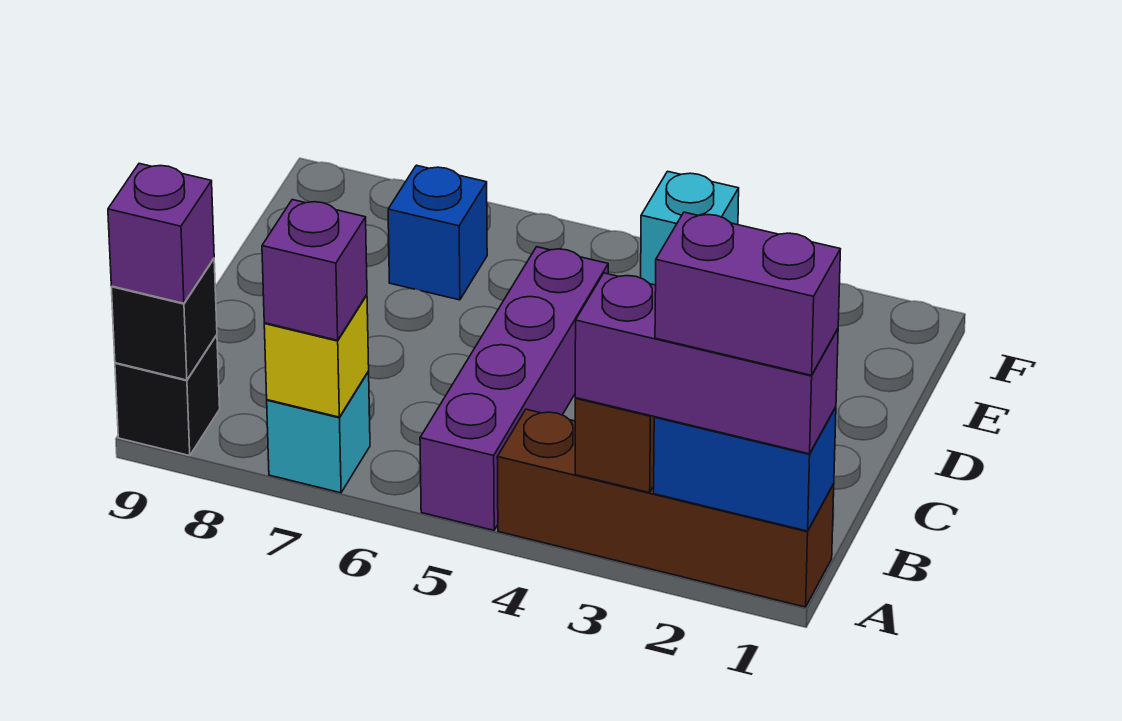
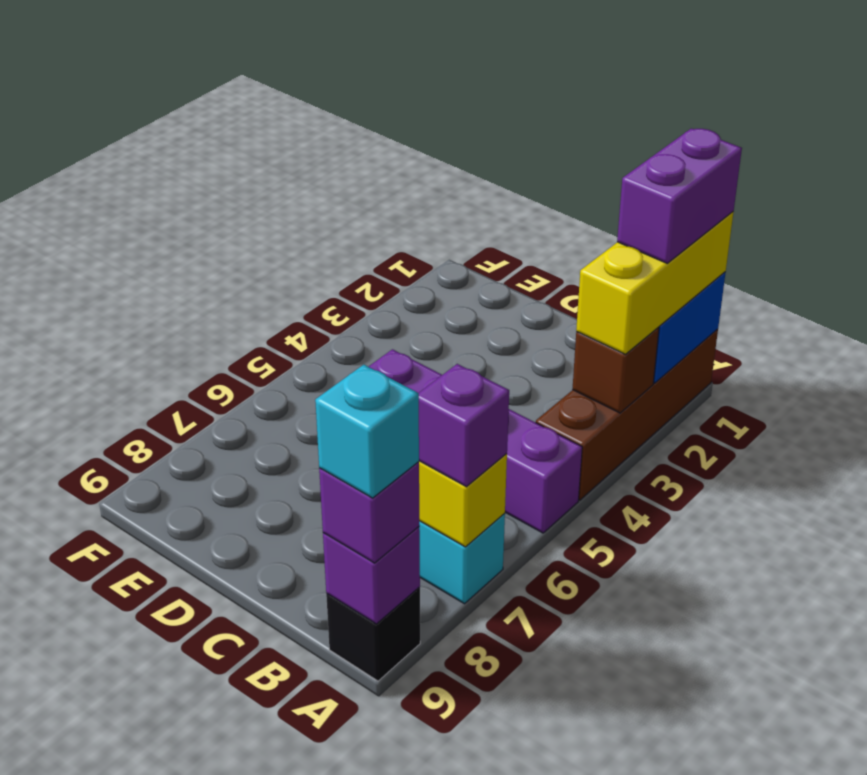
purple brick A1:A3 level 3 -> yellow brick A1:A3 level 3
black brick A9 level 2 -> purple brick A9 level 2
blue brick E7 level 1 -> none
cyan brick F4 level 1 -> cyan brick A9 level 4

